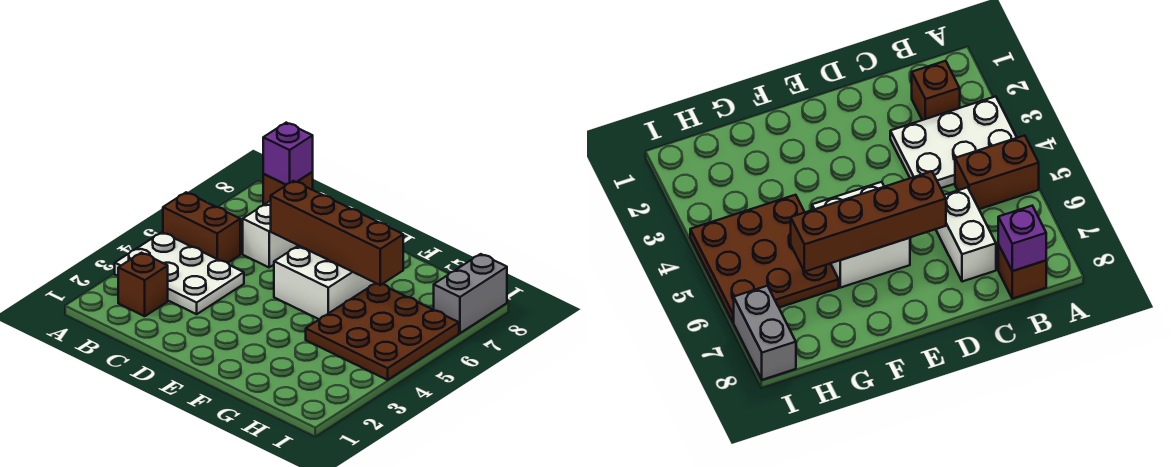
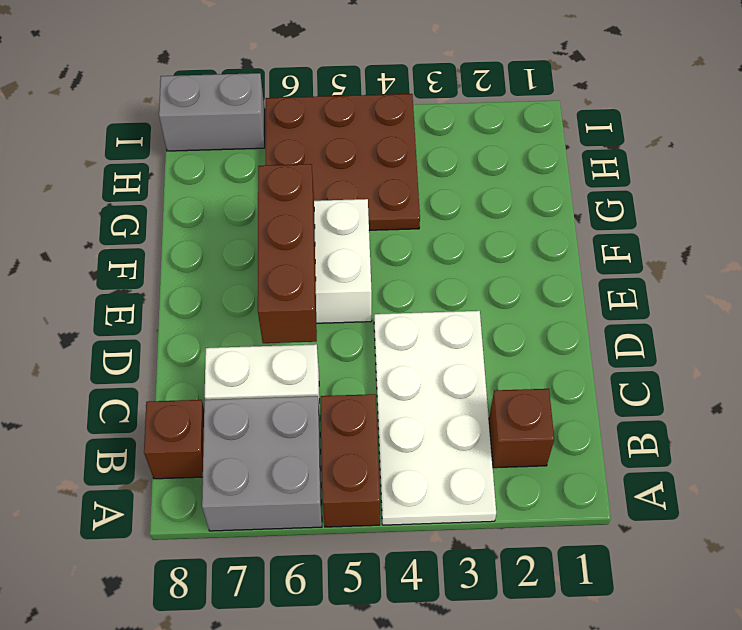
white plate A3:C4 level 1 -> white plate A3:D4 level 1
none -> grey brick A6:B7 level 1
purple brick B8 level 2 -> none
brown brick D6:G6 level 2 -> brown brick D6:F6 level 2

